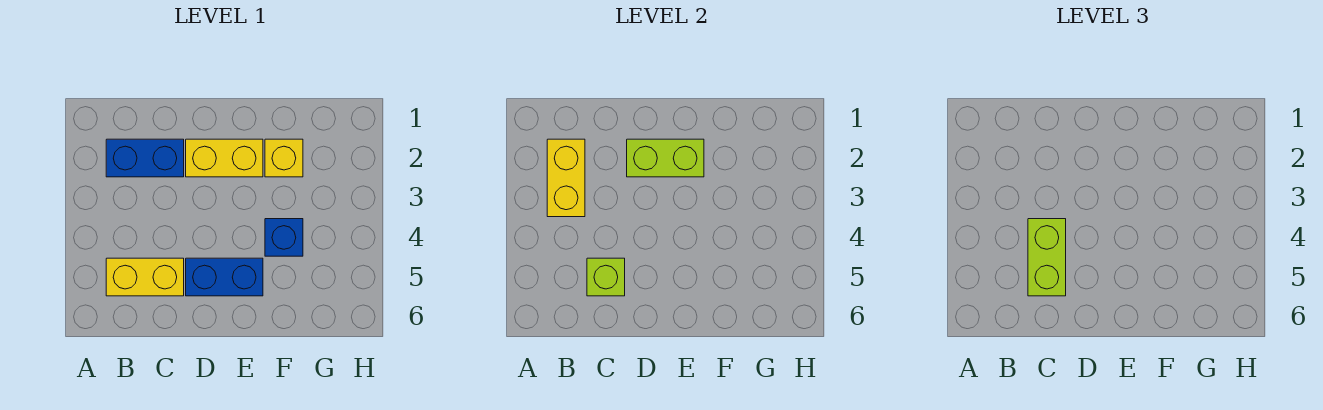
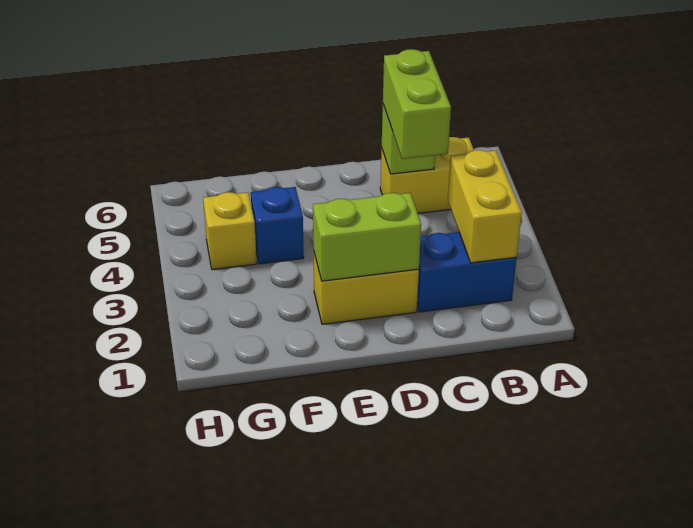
blue brick D5:E5 level 1 -> none
yellow brick F2 level 1 -> yellow brick G4 level 1

